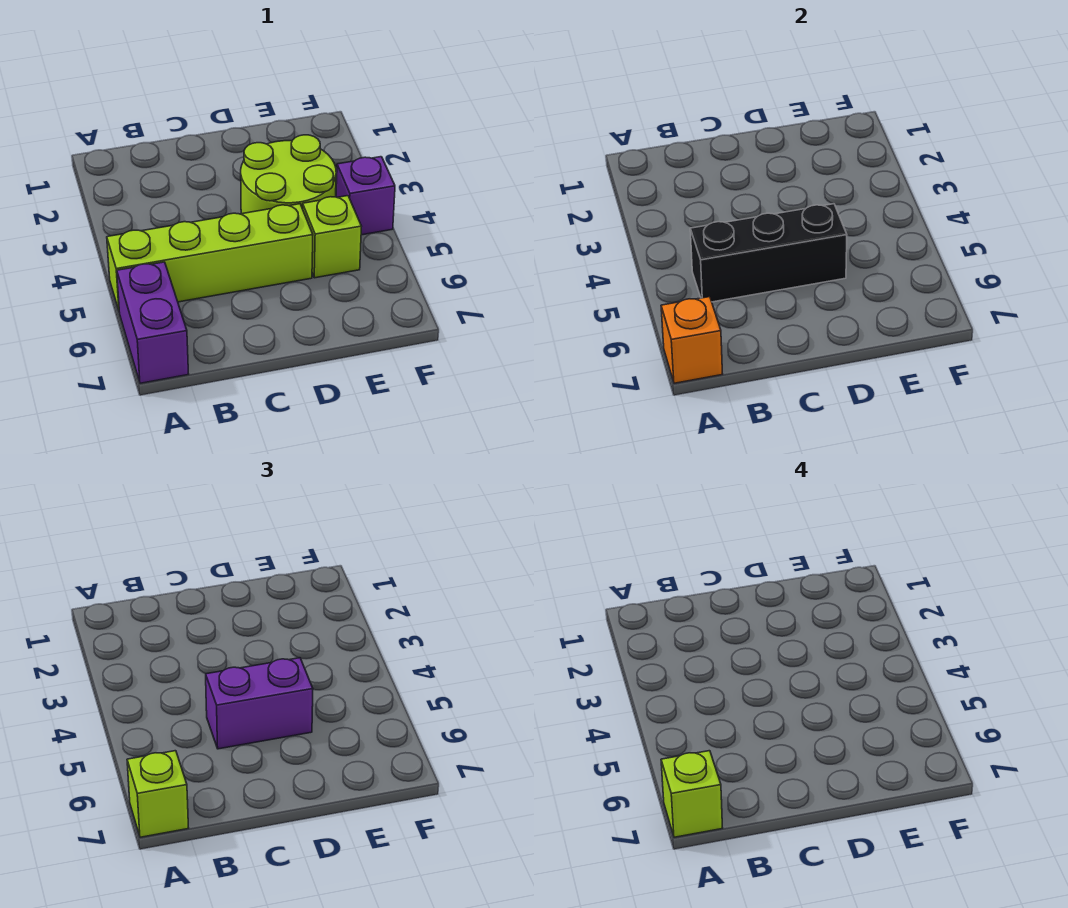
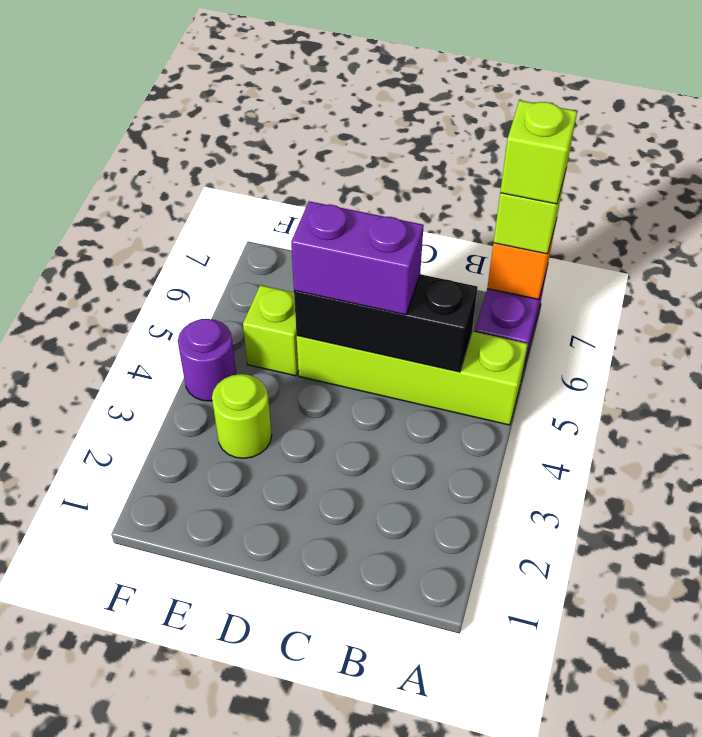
lime round brick D3:E4 level 1 -> lime round brick E3 level 1
purple brick F4 level 1 -> purple round brick F4 level 1

